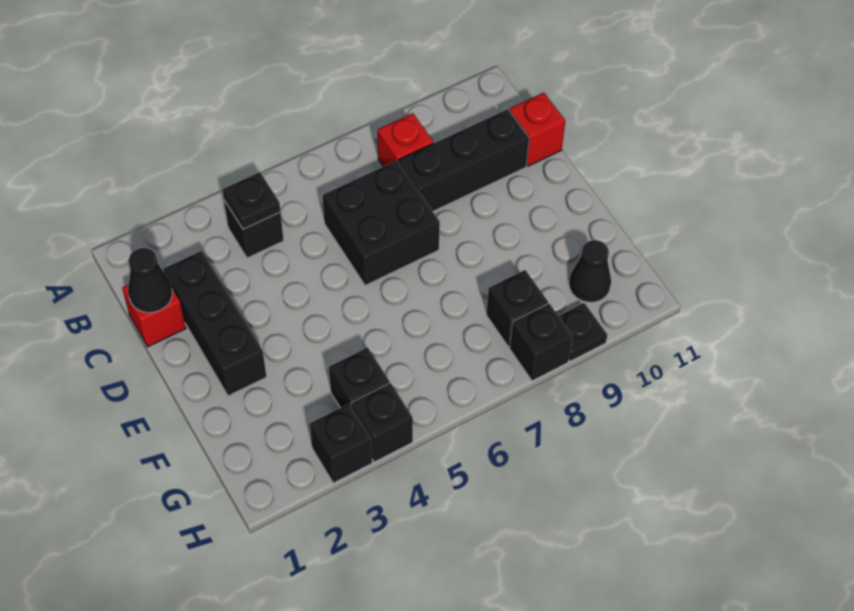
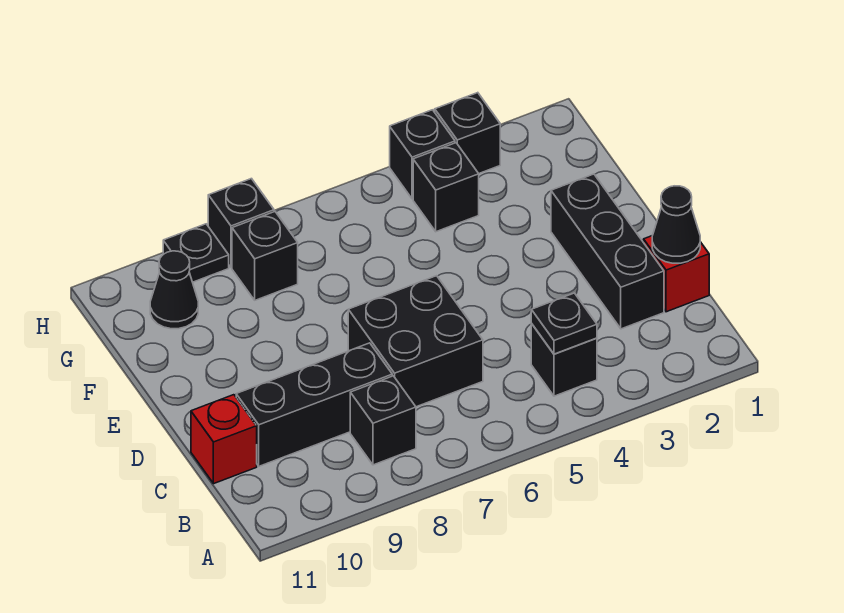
red brick B8 level 1 -> black brick B8 level 1

